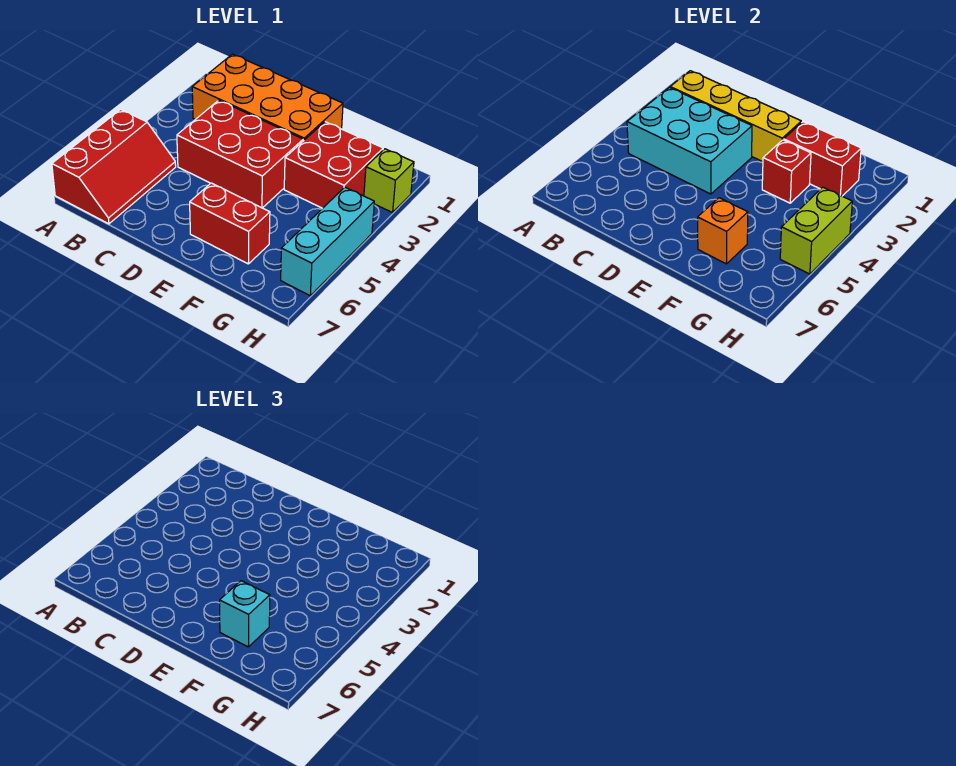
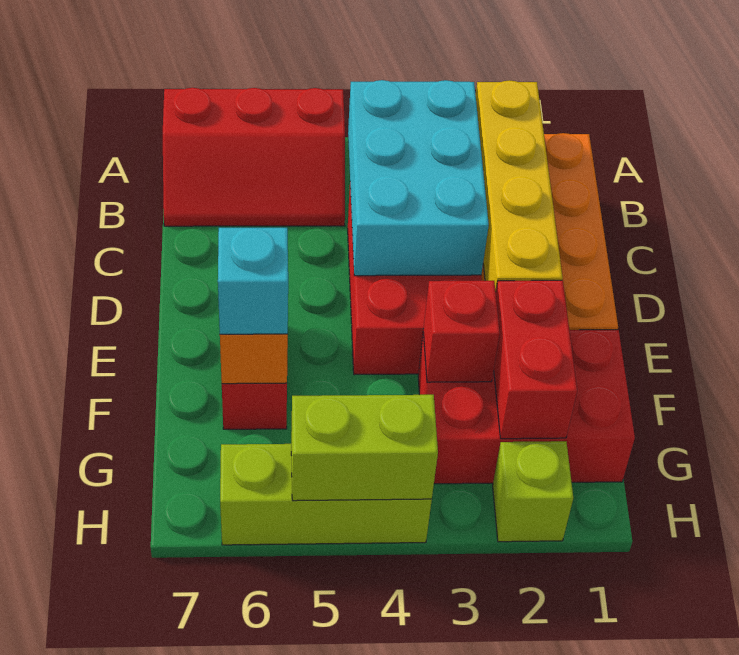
red brick F2:G3 level 1 -> red brick F1:G3 level 1
cyan brick H4:H6 level 1 -> lime brick H4:H6 level 1

